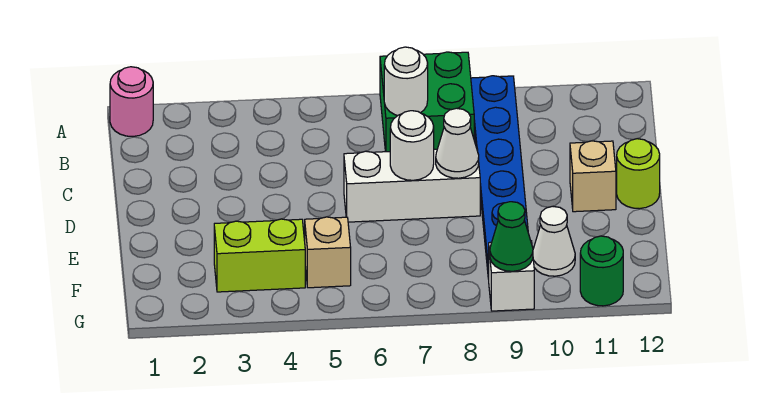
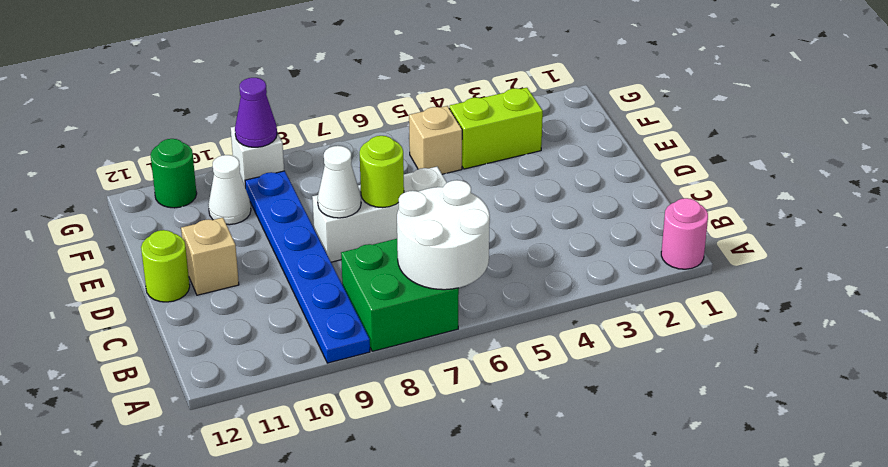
white round brick B7 level 2 -> white round brick A6:B7 level 2
white round brick D7 level 2 -> lime round brick D7 level 2
green cone G9 level 2 -> purple cone G9 level 2

